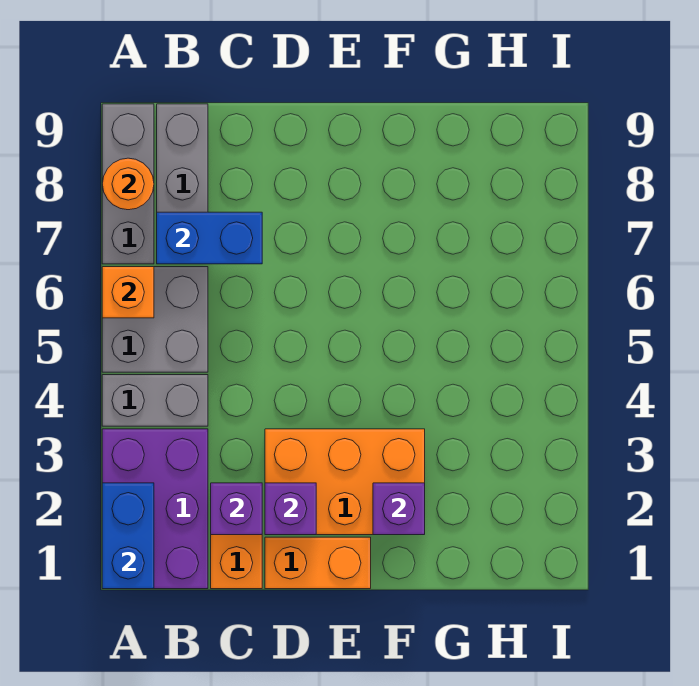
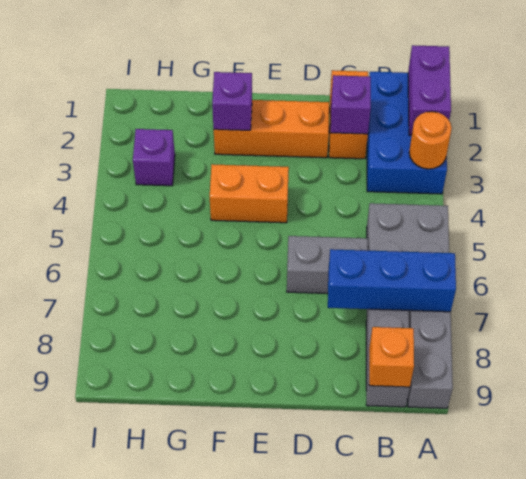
purple brick A1:B3 level 1 -> blue brick A1:B3 level 1
blue brick A1:A2 level 2 -> purple brick A1:A2 level 2
grey brick A4:B4 level 1 -> grey brick C6:D6 level 1
orange brick A6 level 2 -> orange brick B9 level 2
orange round brick A8 level 2 -> orange round brick A3 level 2
blue brick B7:C7 level 2 -> blue brick A7:C7 level 2
orange brick D1:E1 level 1 -> orange brick E4:F4 level 1
orange brick D2:F3 level 1 -> orange brick D2:F2 level 1
purple brick D2 level 2 -> purple brick H3 level 1

